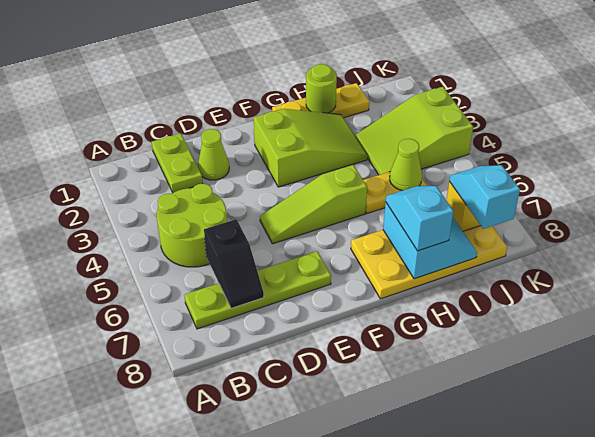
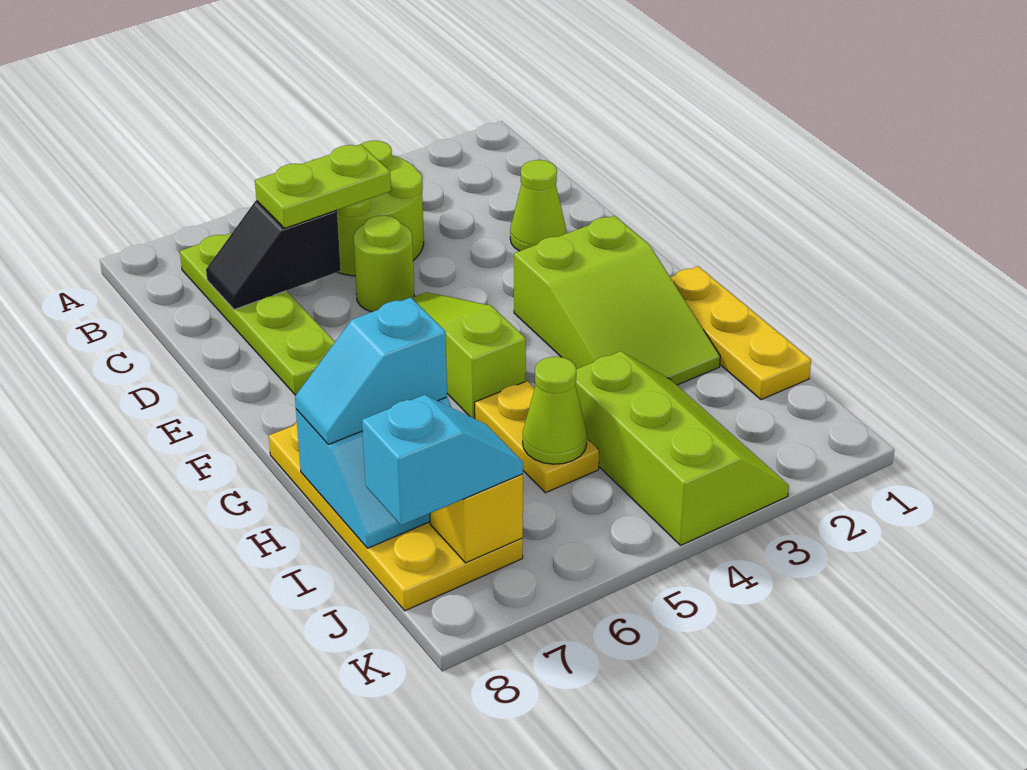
lime plate C1:C2 level 1 -> lime plate C5:C6 level 3
lime round brick H1 level 2 -> lime round brick D5 level 1
cyan slope H7:H8 level 3 top 8 -> cyan slope H7:H8 level 3 top 7
lime slope I3:K4 level 1 top K -> lime slope I3:K4 level 1 top 4

